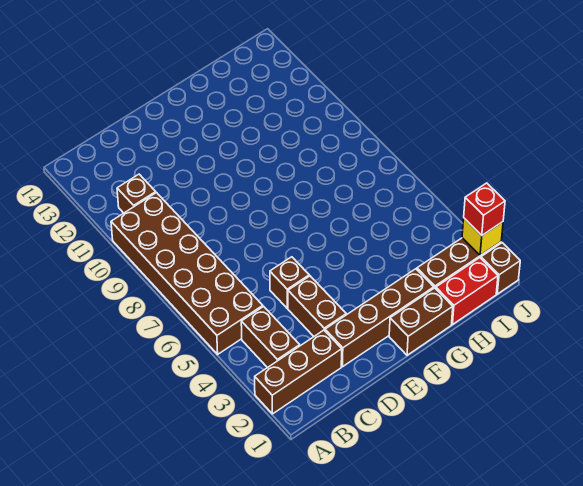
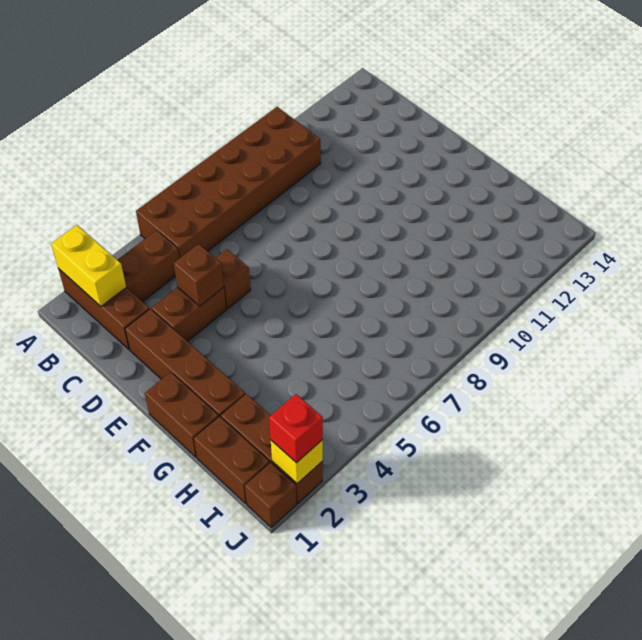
none -> yellow brick A2:B2 level 2
brown brick B11 level 1 -> brown brick D4 level 2
red brick H1:I1 level 1 -> brown brick H1:I1 level 1

